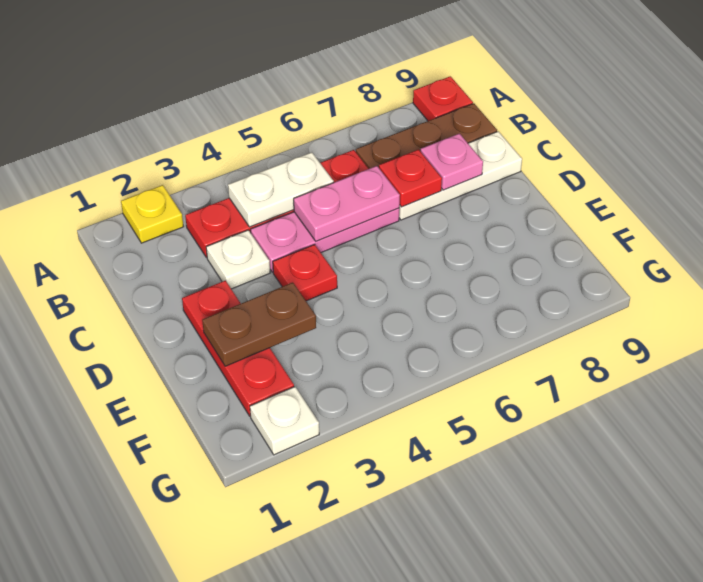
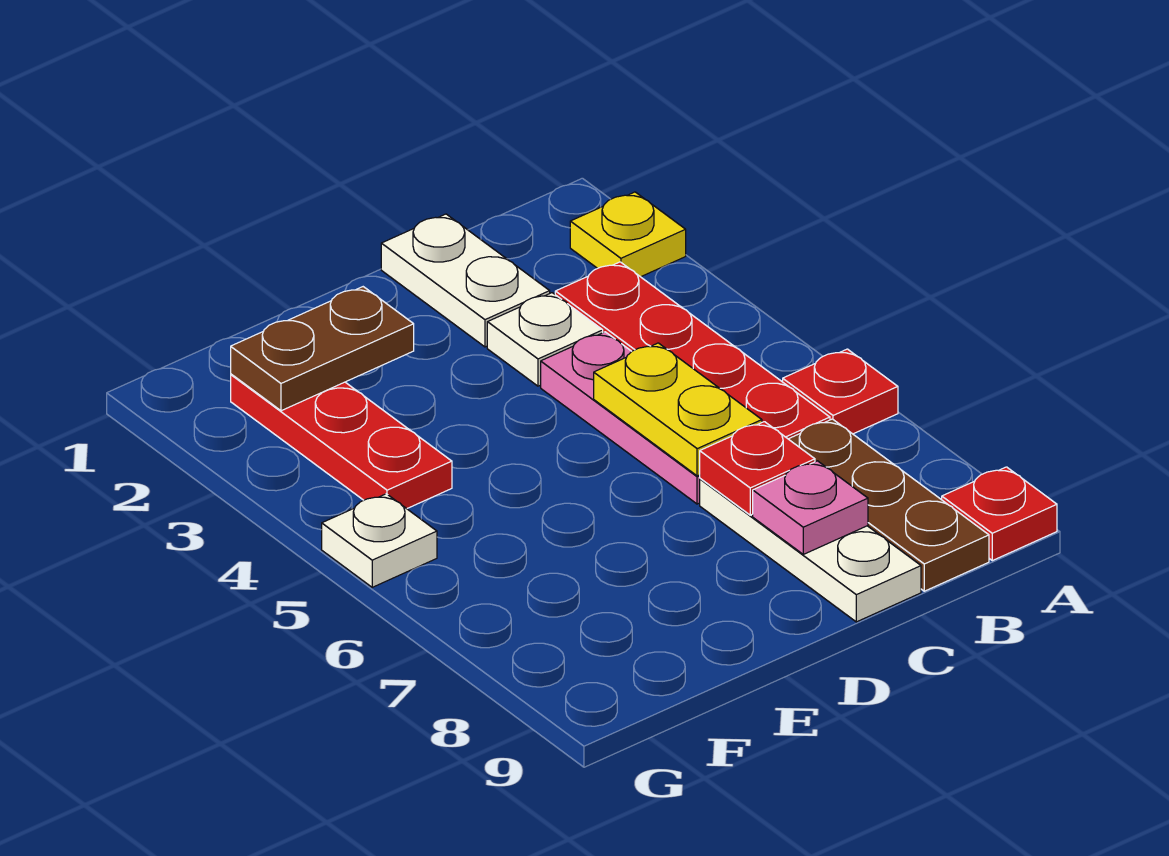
white plate B4:B5 level 2 -> white plate C1:C2 level 1
pink plate C5:C6 level 2 -> yellow plate C5:C6 level 2
red plate D2:F2 level 1 -> red plate F2:F4 level 1
red plate D4 level 1 -> red plate A6 level 1
brown plate E2:E3 level 2 -> brown plate E2:F2 level 2
white plate G2 level 1 -> white plate G5 level 1

